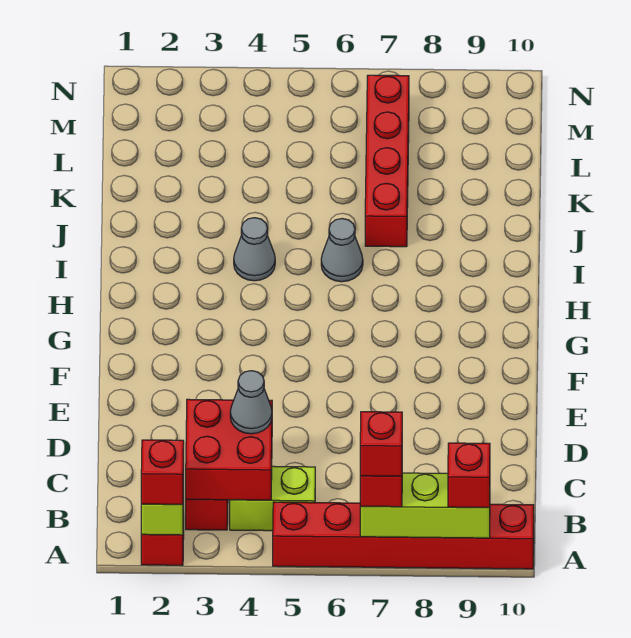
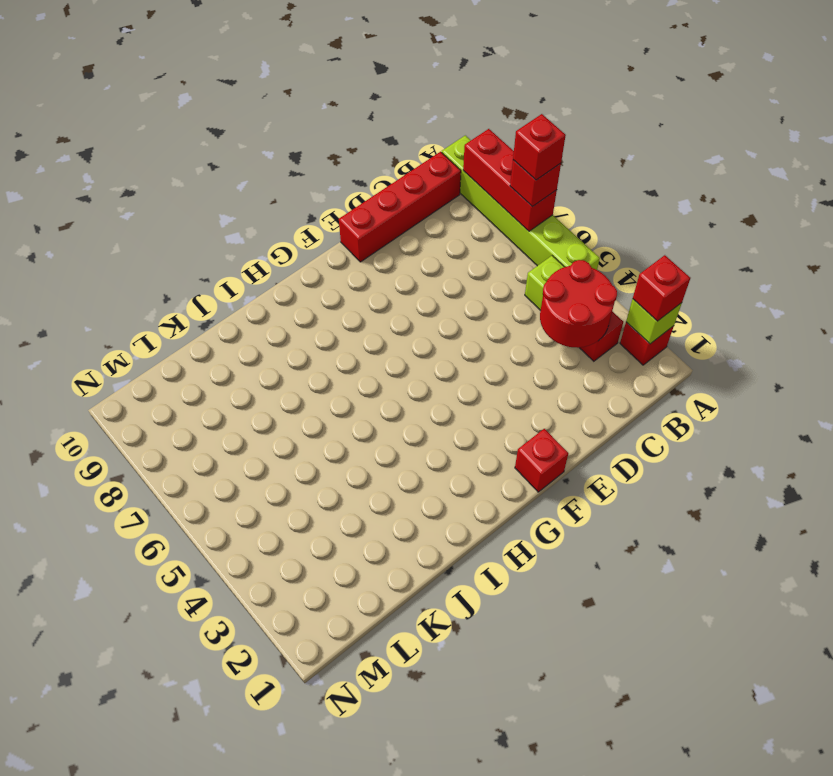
red brick A5:A10 level 1 -> lime brick A5:A10 level 1
lime brick A7:A9 level 2 -> red brick A7:A9 level 2
red brick A9 level 3 -> red brick F1 level 1
red brick B3:C4 level 2 -> red round brick B3:C4 level 2
grey cone C4 level 3 -> none
grey cone I4 level 1 -> none
grey cone I6 level 1 -> none
red brick J7:M7 level 1 -> red brick B10:E10 level 1

